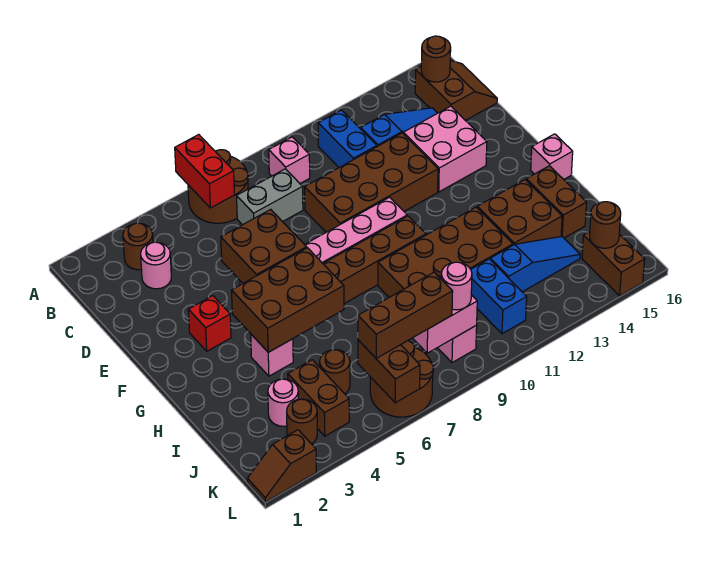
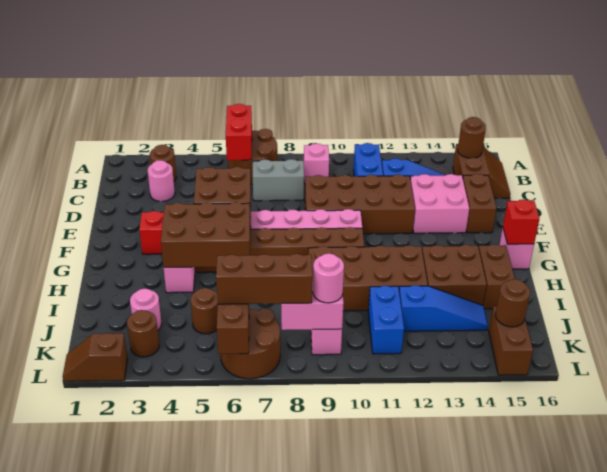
none -> red brick G16 level 2
brown brick J4:K4 level 1 -> brown brick D15:E15 level 1

